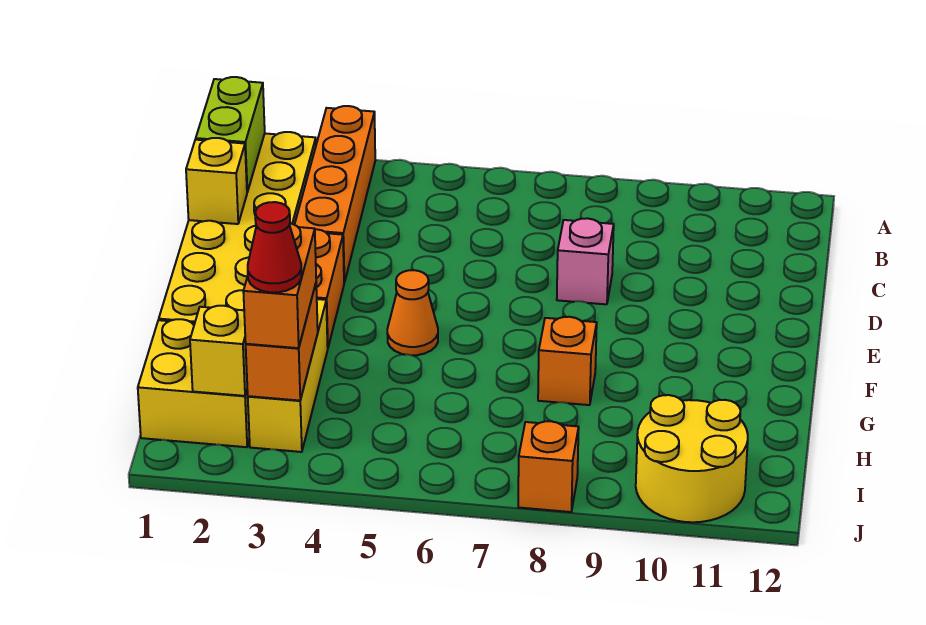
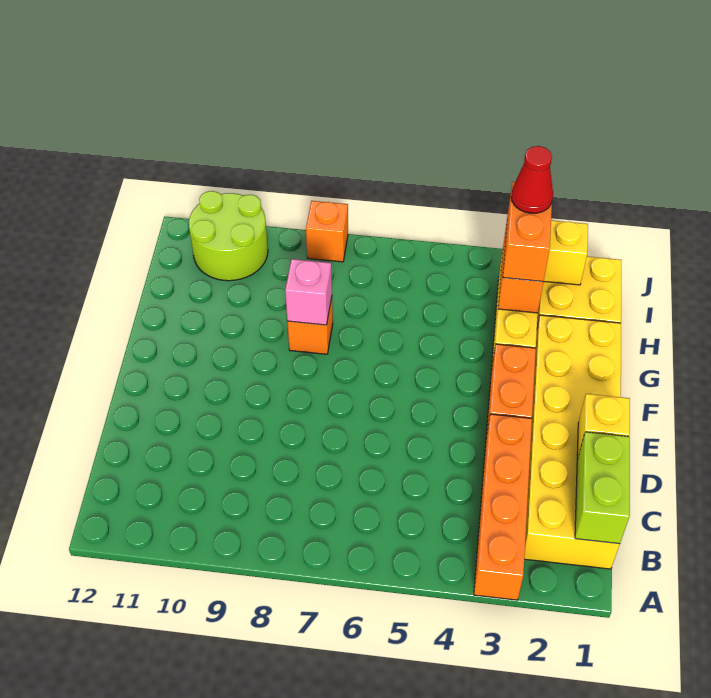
pink brick D8 level 1 -> pink brick G8 level 2
orange cone F5 level 1 -> none
yellow round brick I10:J11 level 1 -> lime round brick I10:J11 level 1

